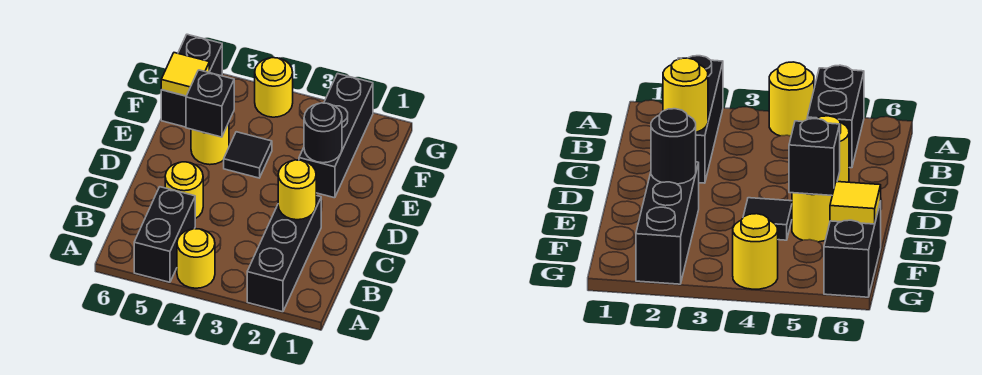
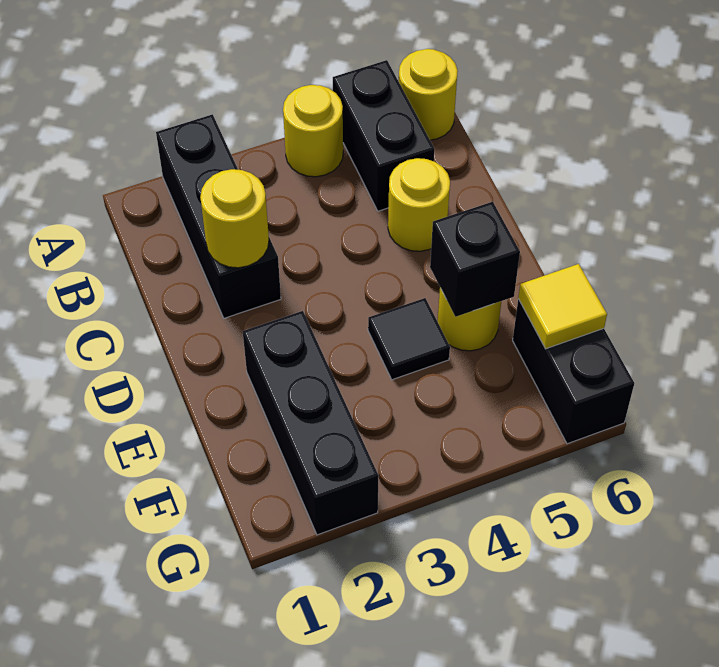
black round brick E2 level 2 -> none
yellow round brick G4 level 1 -> yellow round brick A6 level 1

